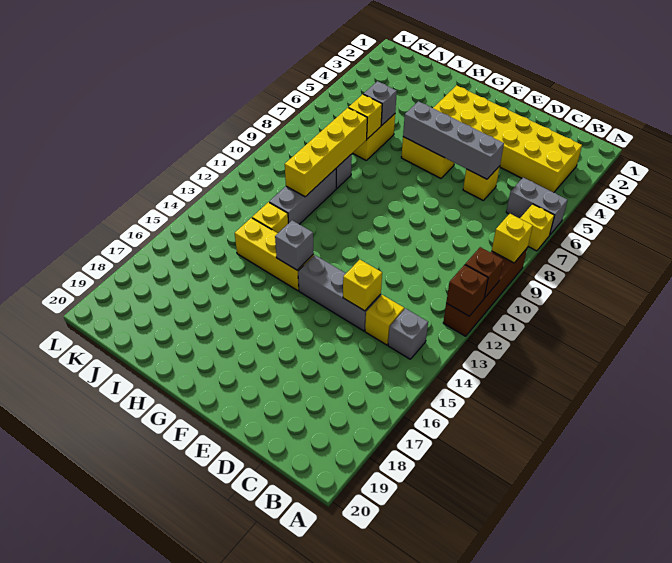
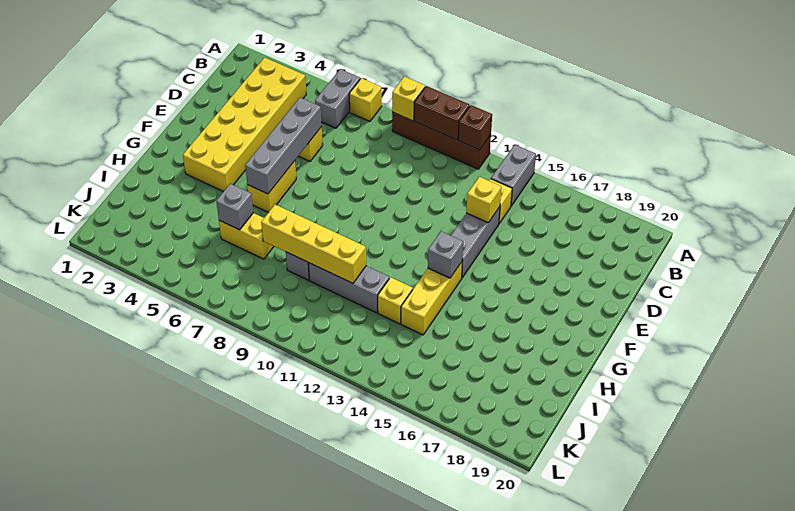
brown brick A11 level 2 -> brown brick A10:A11 level 2
grey brick B14 level 1 -> grey brick A14:B14 level 1
yellow brick I7 level 2 -> none

